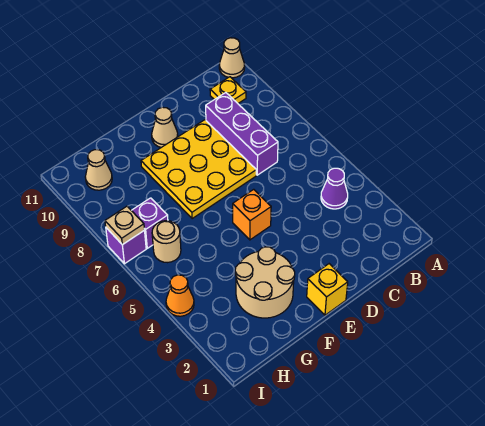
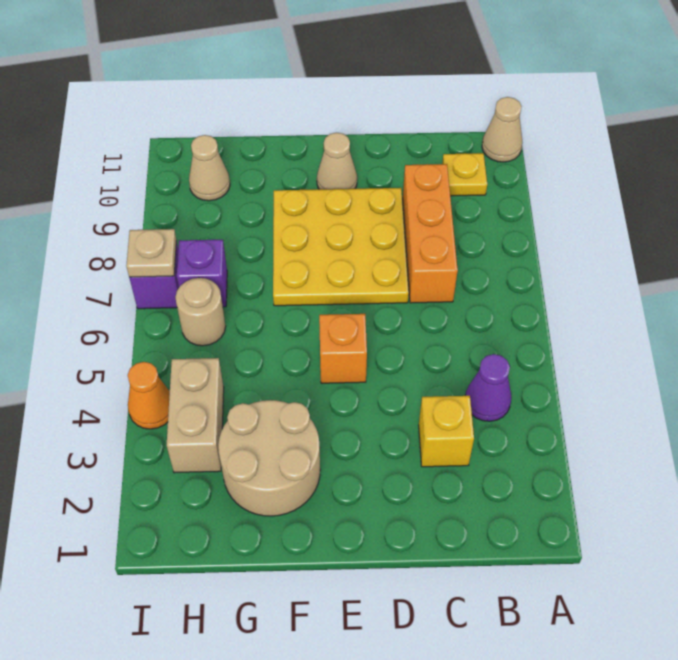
purple brick C7:C9 level 1 -> orange brick C7:C9 level 1
yellow brick E1 level 1 -> yellow brick C3 level 1
none -> tan brick H3:H4 level 1

